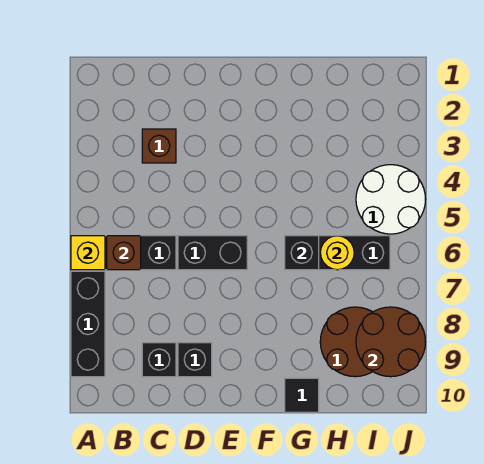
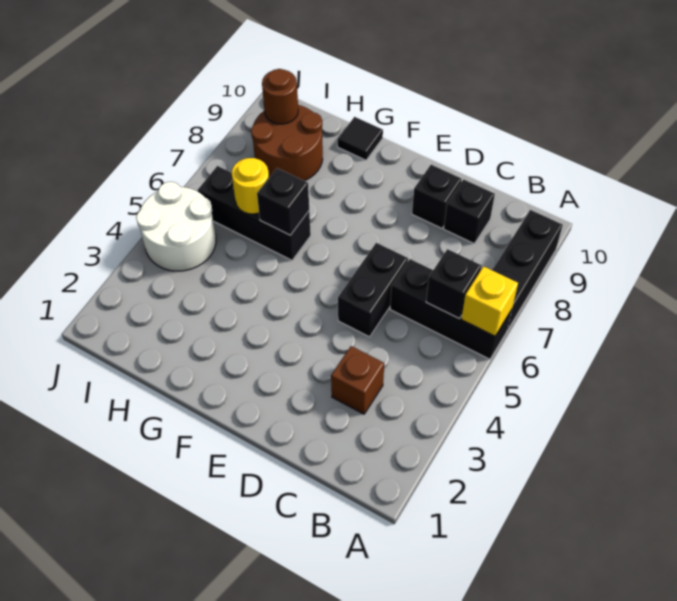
brown brick B6 level 2 -> black brick B6 level 2
black brick D6:E6 level 1 -> black brick D5:D6 level 1
brown round brick I8:J9 level 2 -> brown round brick I9 level 2

